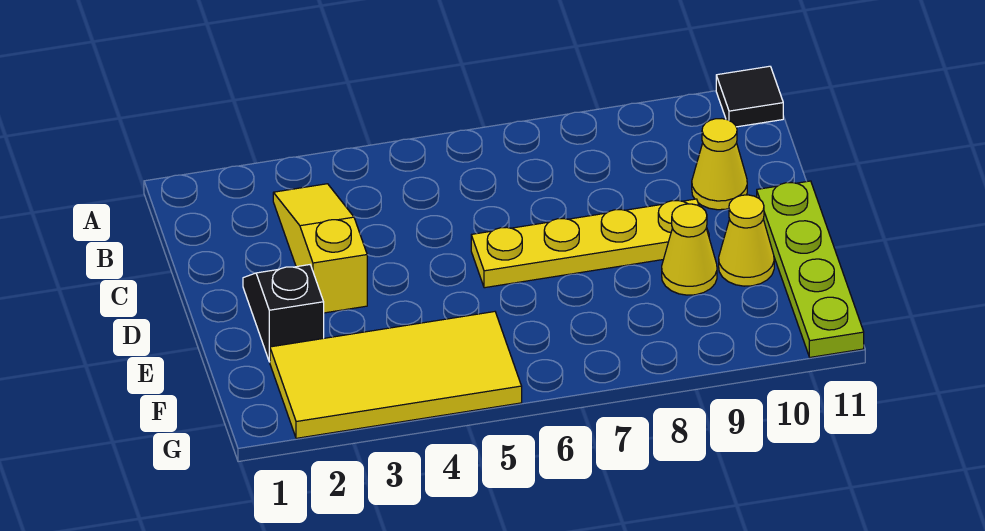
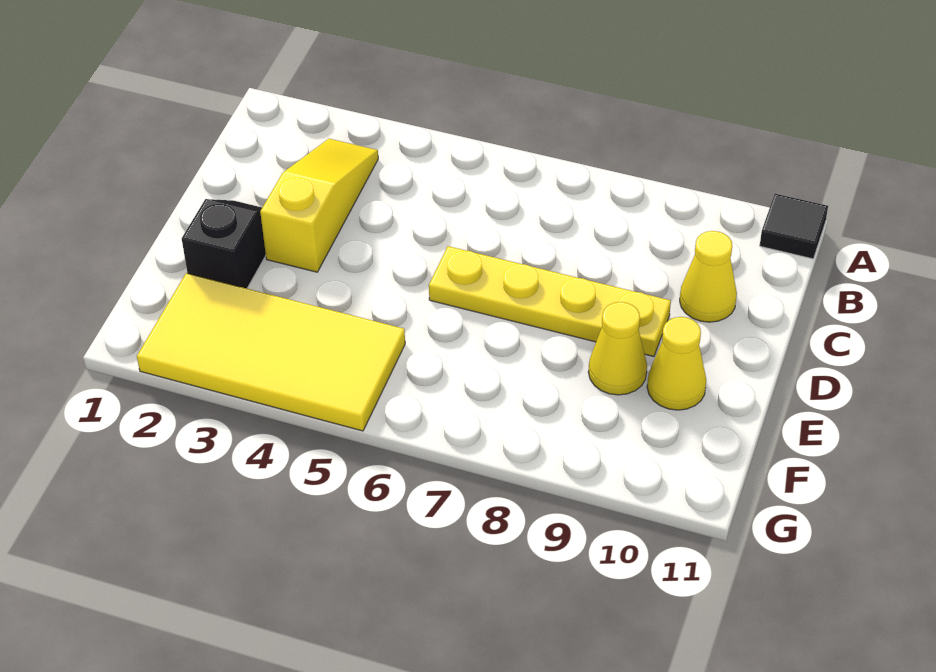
lime plate D11:G11 level 1 -> none

